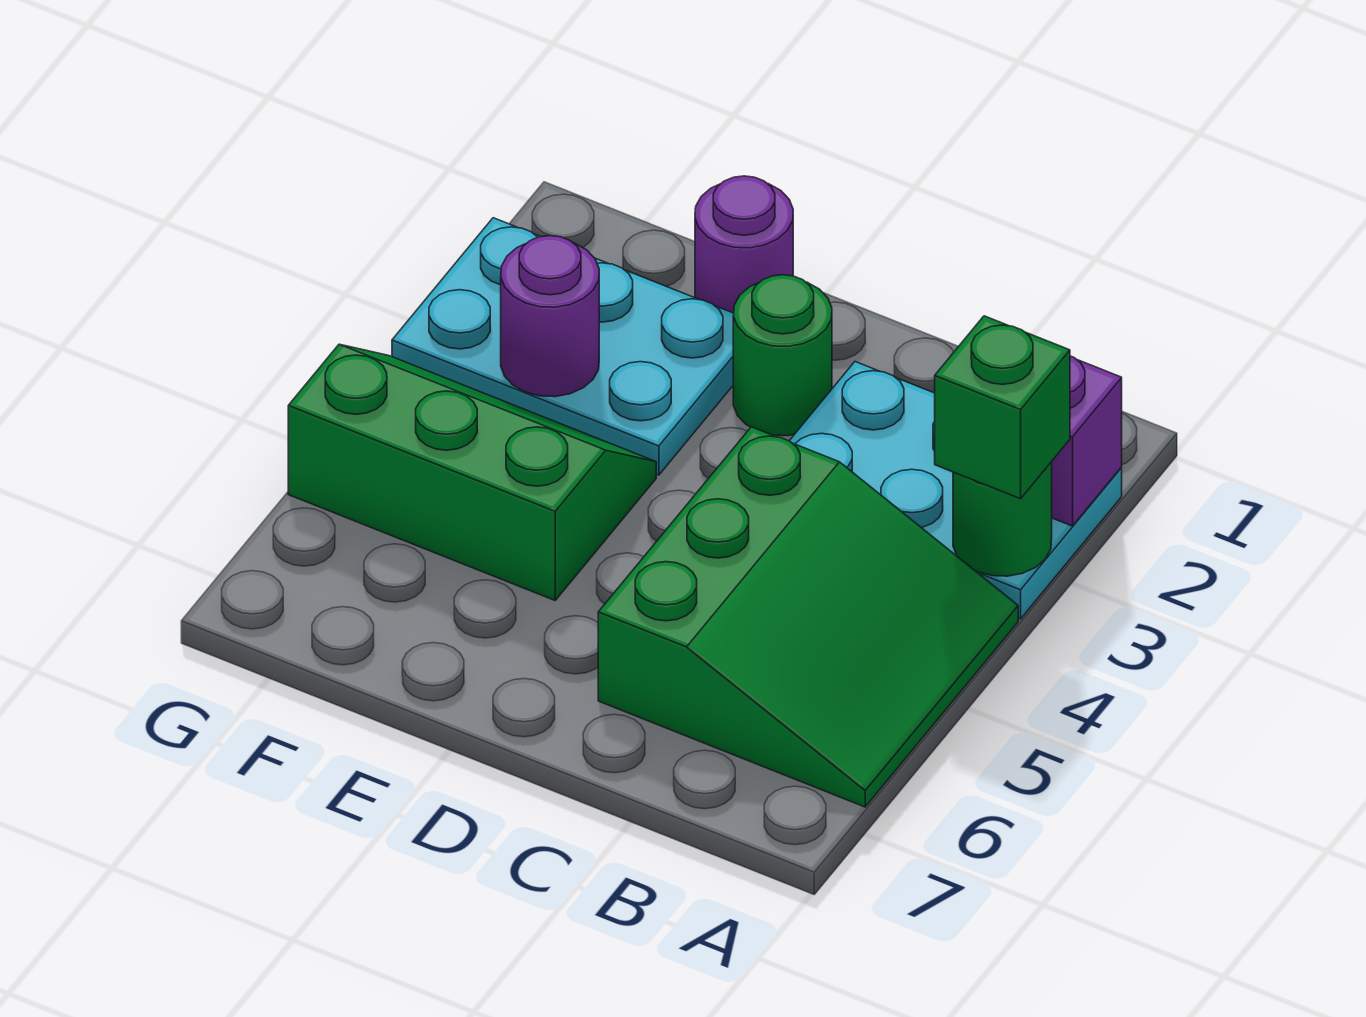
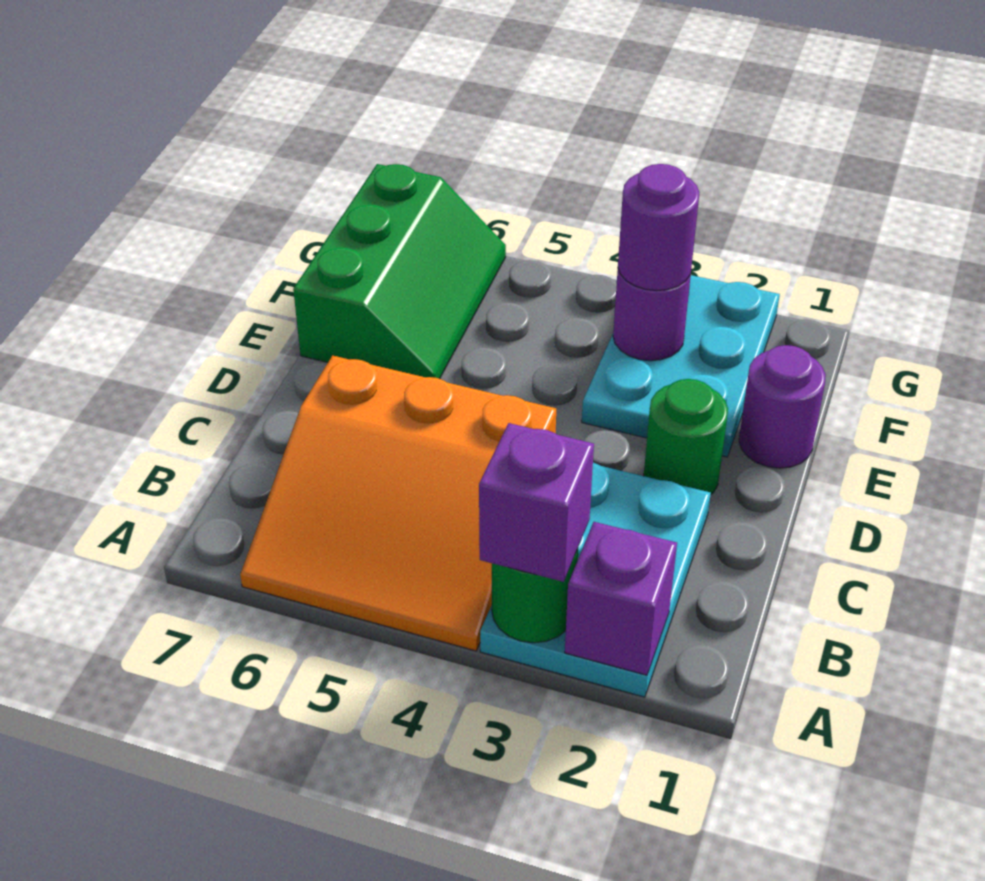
green brick A3 level 3 -> purple brick A3 level 3
green slope A4:C6 level 1 top C -> orange slope A4:C6 level 1 top C
green slope E4:G5 level 1 top 5 -> green slope E6:G7 level 1 top 7
none -> purple round brick F3 level 3

